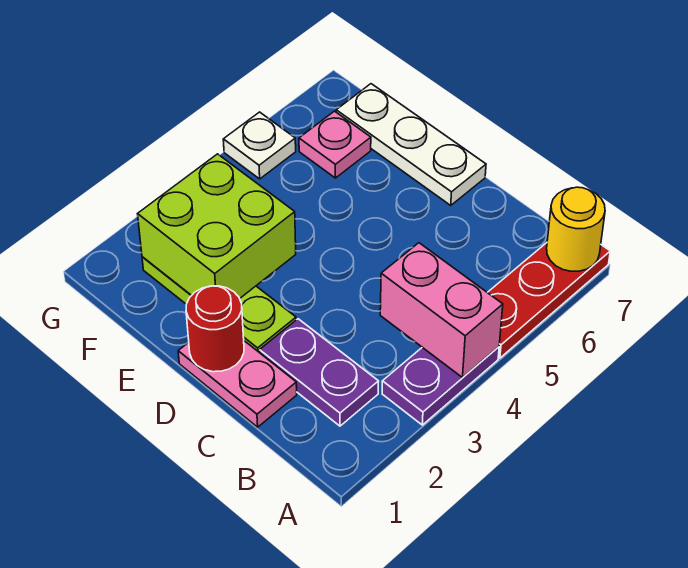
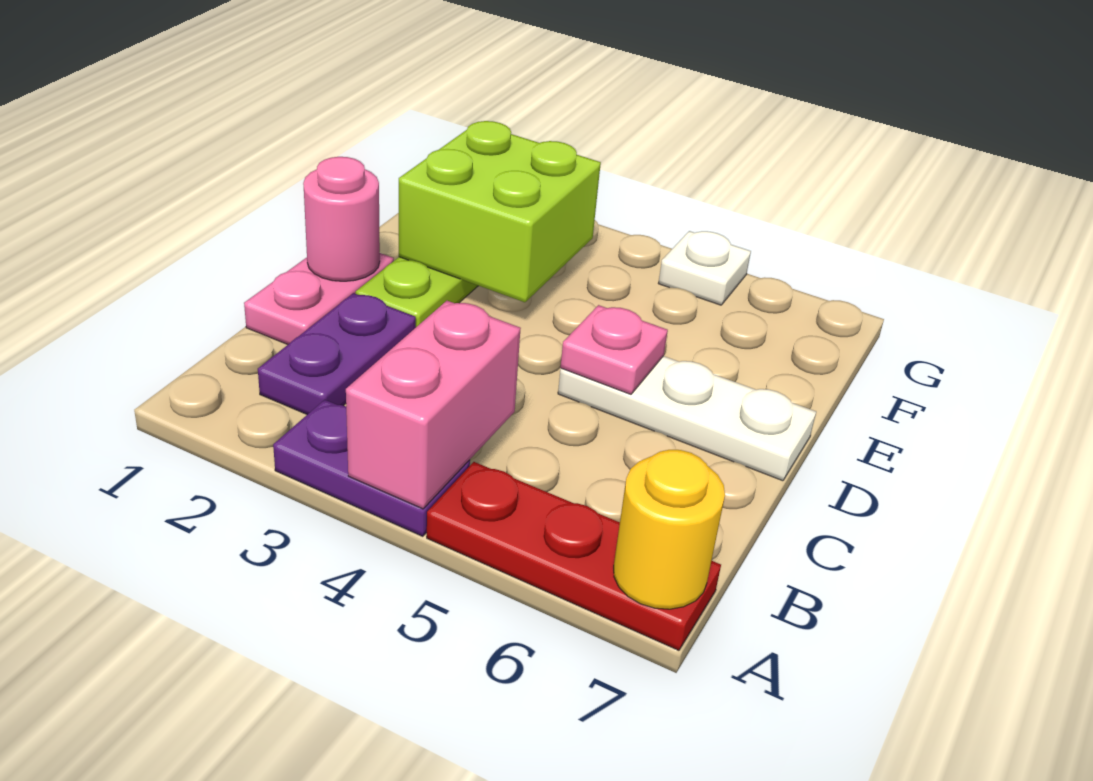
red round brick D1 level 2 -> pink round brick D1 level 2
white plate D7:F7 level 1 -> white plate D5:D7 level 1
pink plate F6 level 1 -> pink plate D5 level 2

